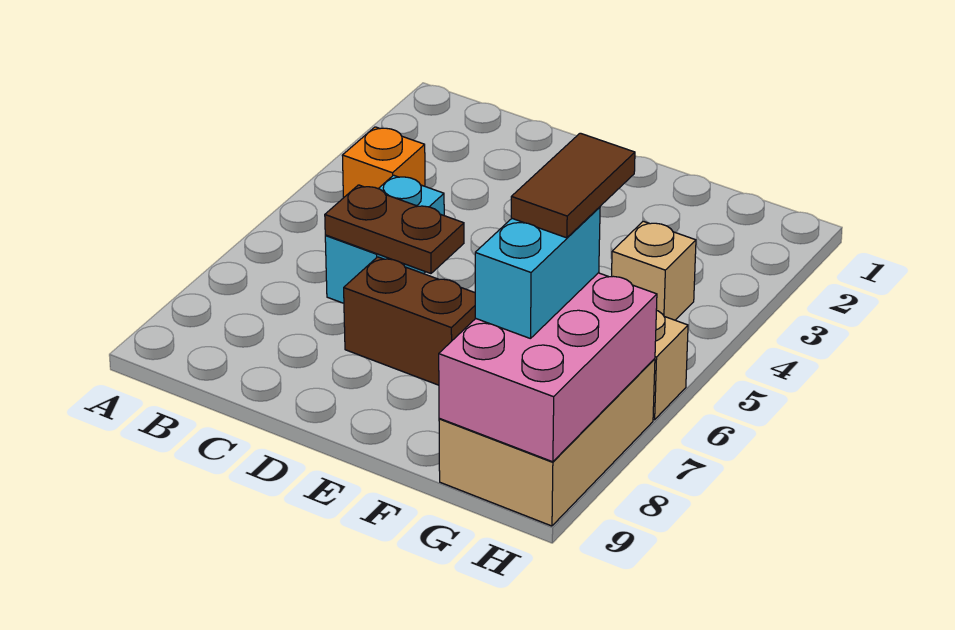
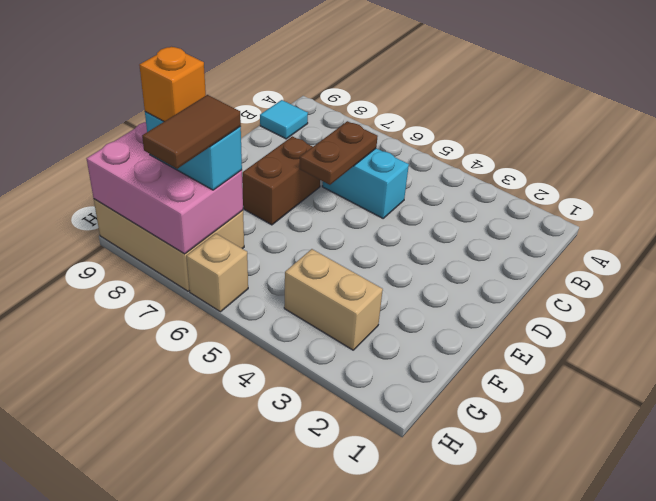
orange brick B4 level 1 -> orange brick G8 level 4
none -> cyan tile B9 level 1
tan brick G4 level 1 -> tan brick G3:G4 level 1
brown tile G6:G7 level 4 -> brown tile G7:H7 level 4

